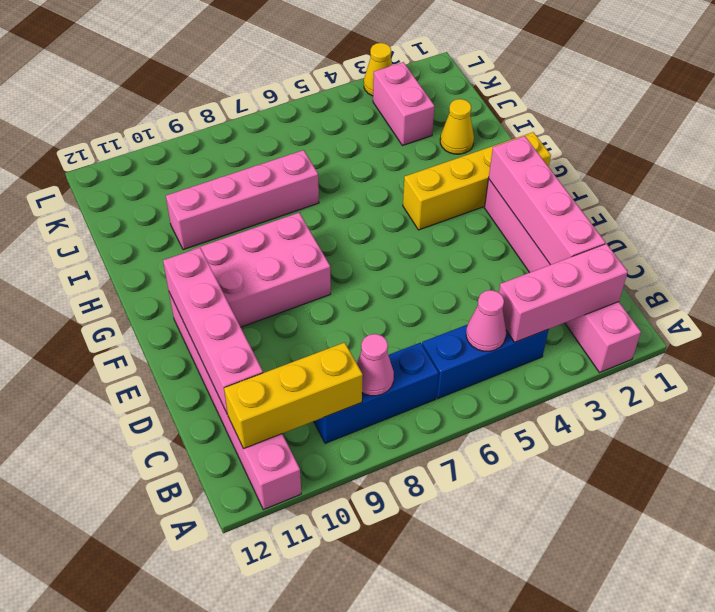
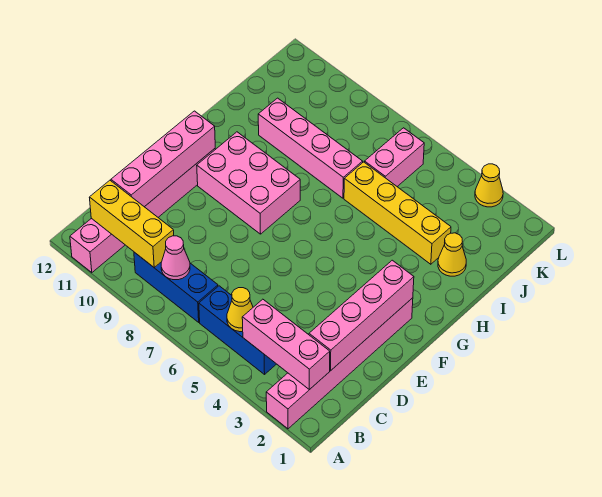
pink cone B5 level 2 -> yellow cone B5 level 2
yellow brick G1:G4 level 1 -> yellow brick I3:I6 level 1
pink brick J3:K3 level 1 -> pink brick J6:K6 level 1

